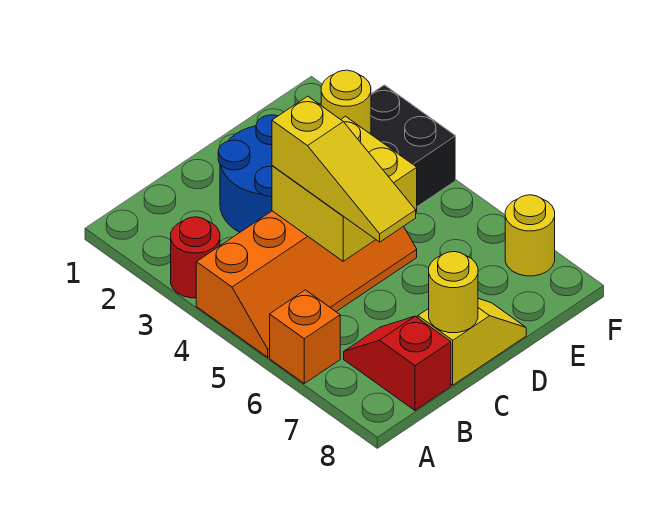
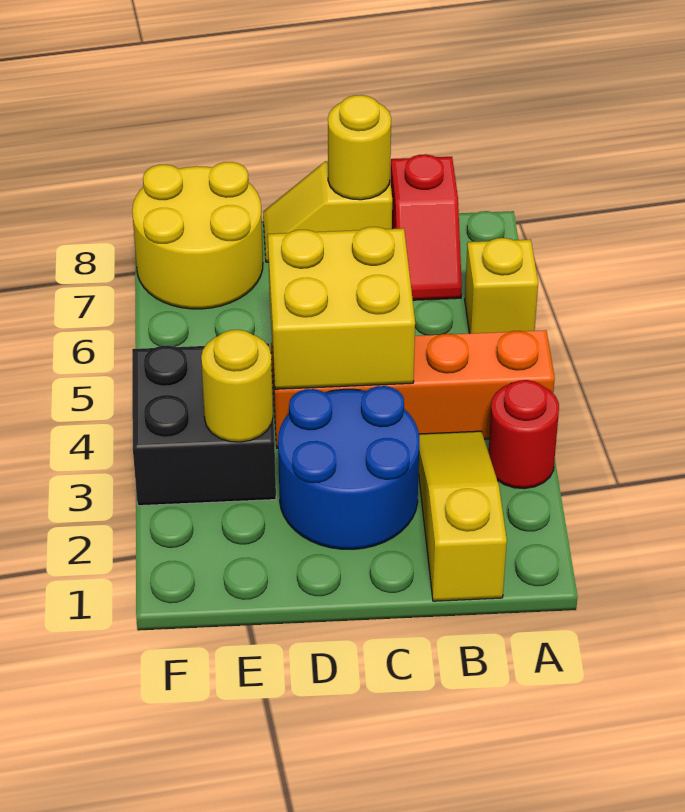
orange brick A6 level 1 -> yellow brick A6 level 1
yellow slope C4:C6 level 3 top 4 -> yellow slope B1:B3 level 1 top 1
yellow round brick F7 level 1 -> yellow round brick E7:F8 level 1

